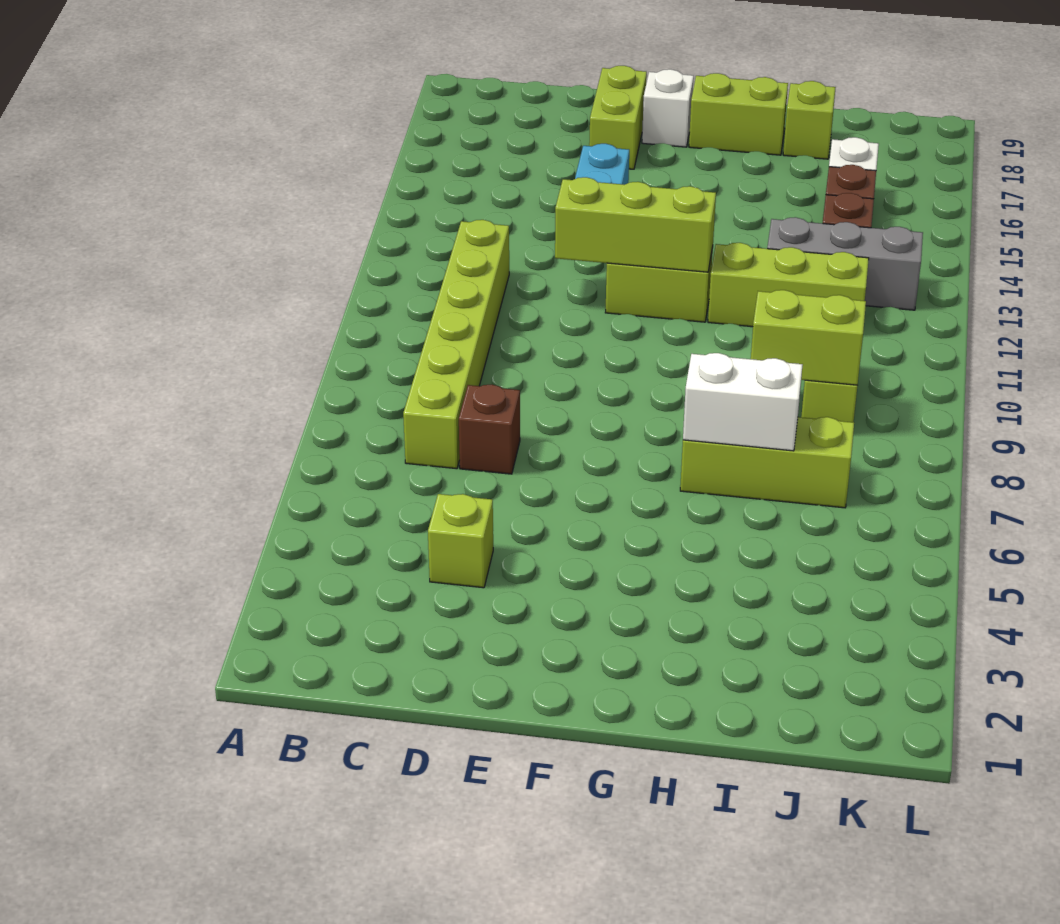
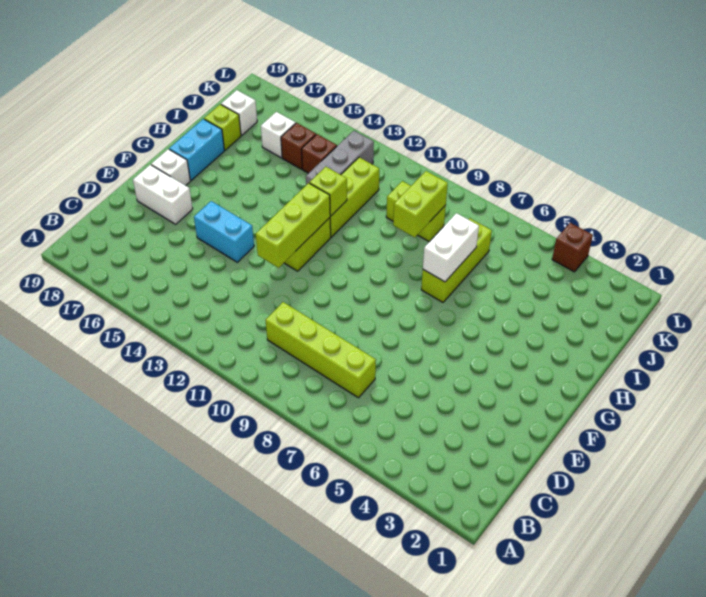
lime brick C7:C12 level 1 -> lime brick C7:C10 level 1
lime brick D4 level 1 -> lime brick H12 level 2
brown brick D7 level 1 -> brown brick L4 level 1
lime brick E17:E18 level 1 -> white brick E17:E18 level 1
lime brick G18:H18 level 1 -> cyan brick G18:H18 level 1
none -> white brick J18 level 1

